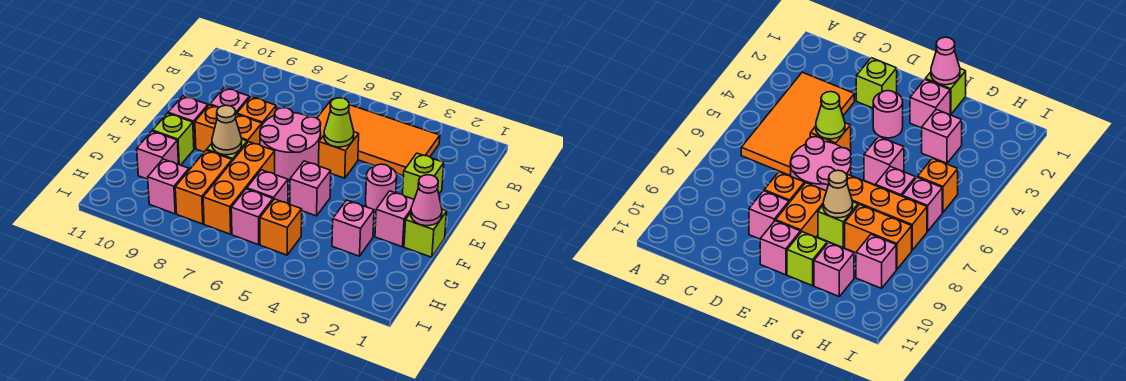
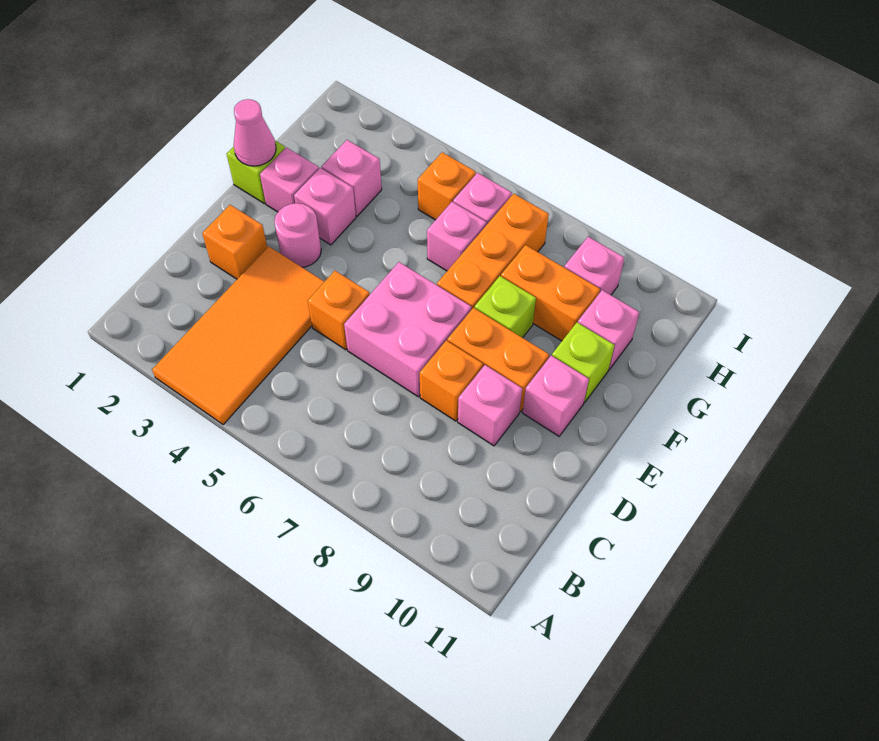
orange tile B3:C6 level 1 -> orange tile A3:D4 level 1
lime brick D2 level 1 -> orange brick D2 level 1
lime cone D5 level 2 -> none
pink round brick D6:E7 level 1 -> pink brick D6:E7 level 1
pink brick F5 level 1 -> pink brick F3 level 1
tan cone F8 level 2 -> none
orange brick G8:H8 level 1 -> orange brick G8:G9 level 1

